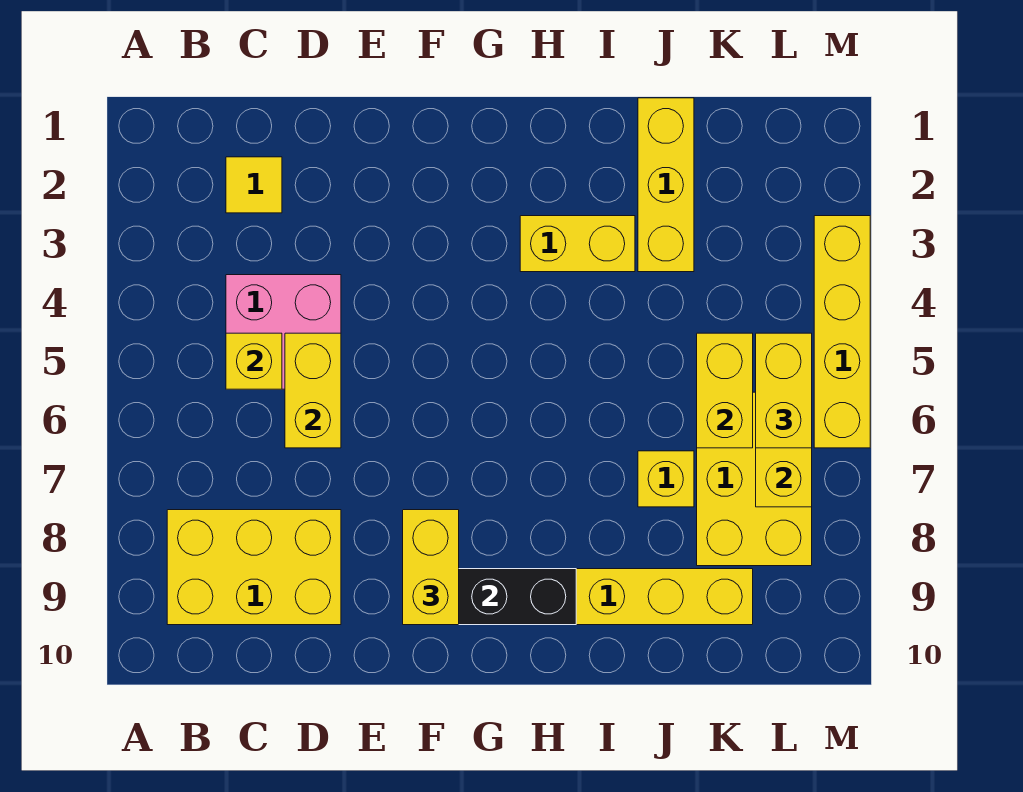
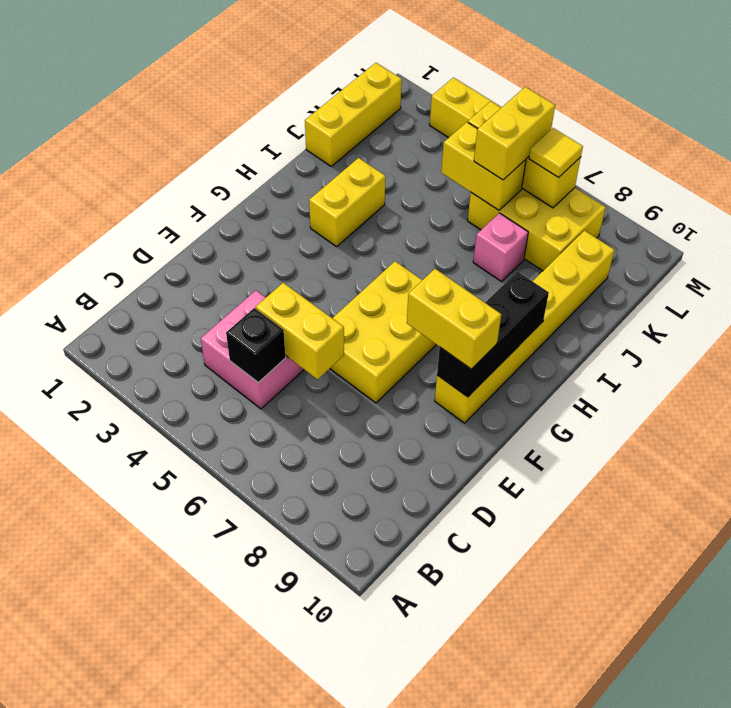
yellow brick B8:D9 level 1 -> yellow brick E6:G7 level 1
yellow tile C2 level 1 -> yellow tile L7 level 3
yellow brick C5 level 2 -> black brick C5 level 2
yellow brick J1:J3 level 1 -> yellow brick J1:L1 level 1
yellow brick J7 level 1 -> pink brick J7 level 1
yellow brick L5:L6 level 3 -> yellow brick K6:L6 level 3

